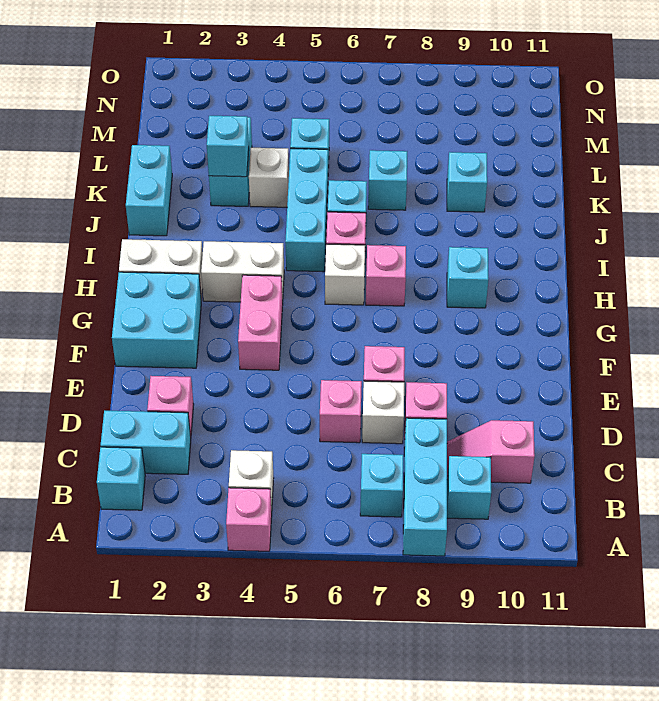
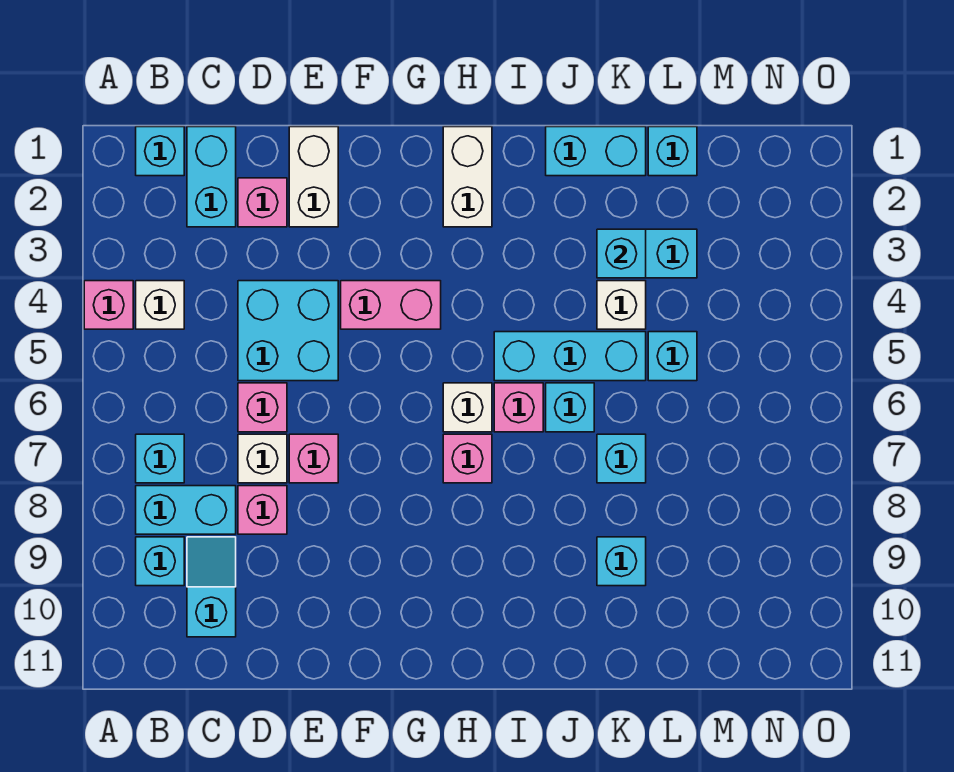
cyan brick A8:C8 level 1 -> cyan brick B8:C8 level 1
pink slope C9:C10 level 1 top 10 -> cyan slope C9:C10 level 1 top 10
cyan brick F1:G2 level 1 -> cyan brick D4:E5 level 1
white brick H3:H4 level 1 -> white brick E1:E2 level 1
cyan brick H9 level 1 -> cyan brick L1 level 1

